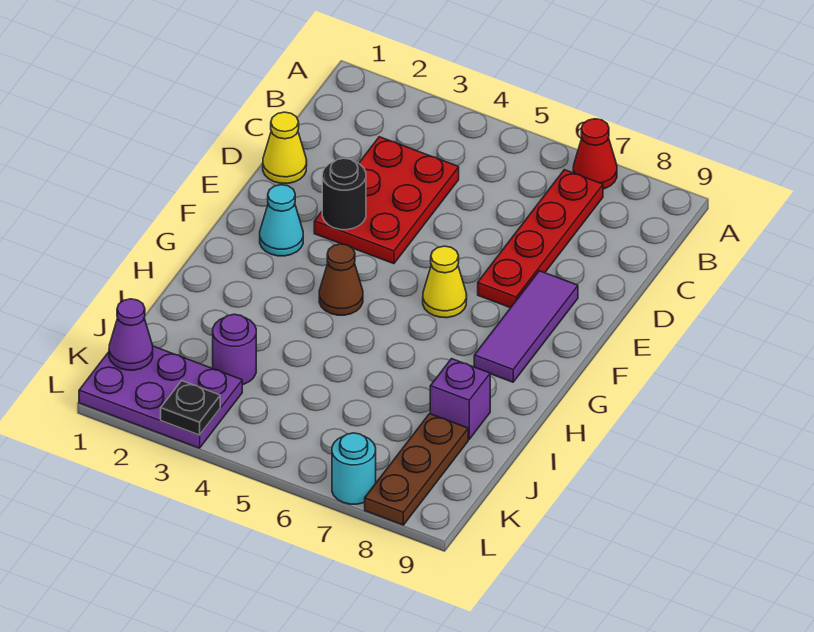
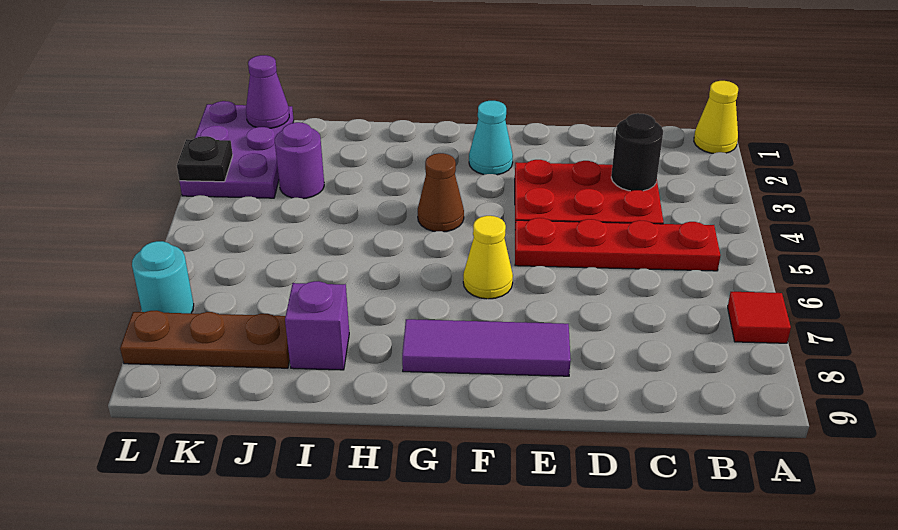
red cone A7 level 1 -> red tile A7 level 1
red plate B7:E7 level 1 -> red plate B5:E5 level 1
yellow cone D1 level 1 -> yellow cone A1 level 1
black round brick E3 level 2 -> black round brick C3 level 2

